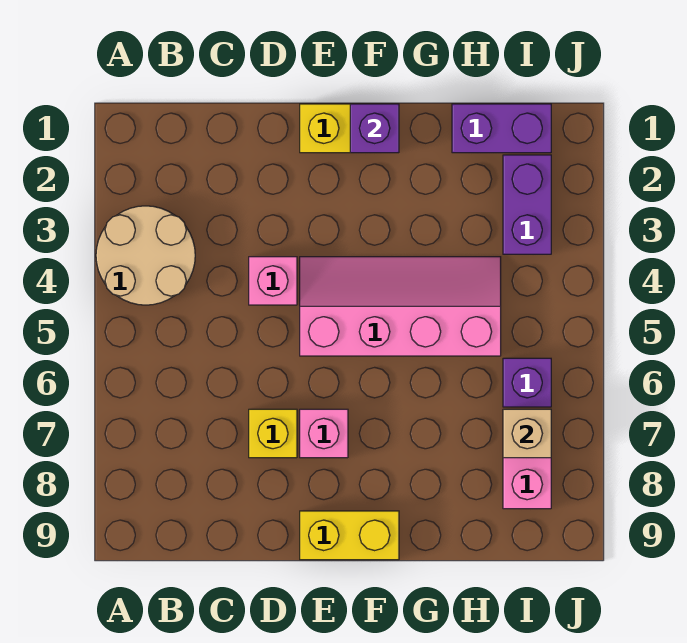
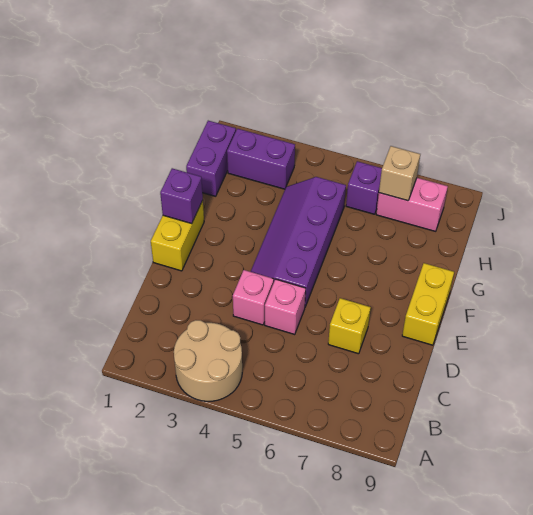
pink slope E4:H5 level 1 top 5 -> purple slope E4:H5 level 1 top 5
pink brick E7 level 1 -> pink brick D5 level 1

